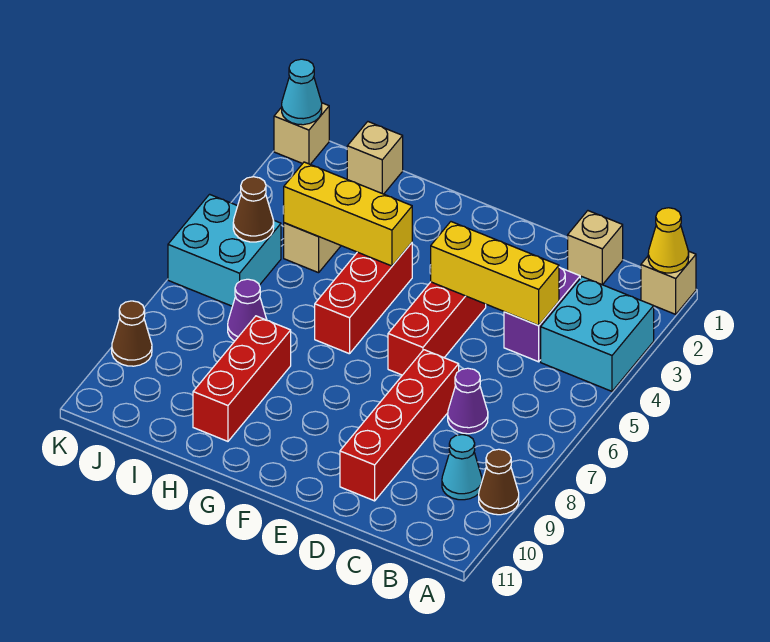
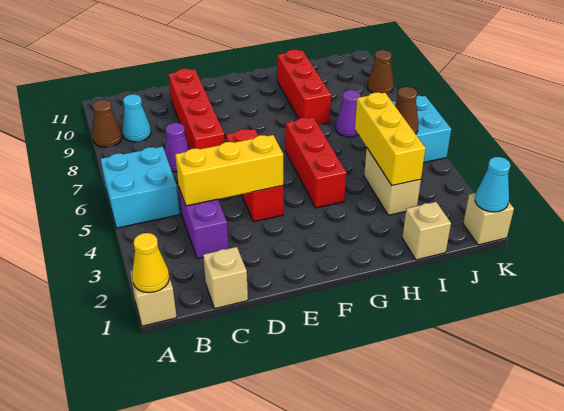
cyan brick A3:B4 level 1 -> cyan brick A5:B6 level 1
yellow brick G4:I4 level 2 -> yellow brick I3:I5 level 2

